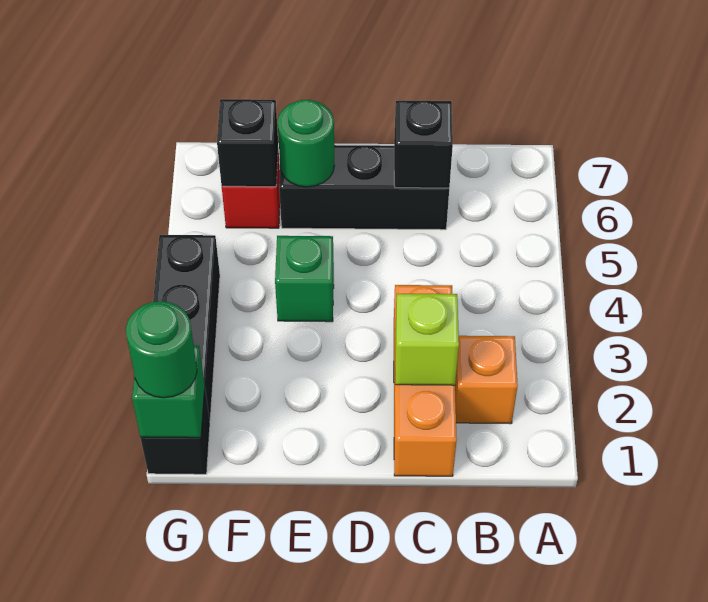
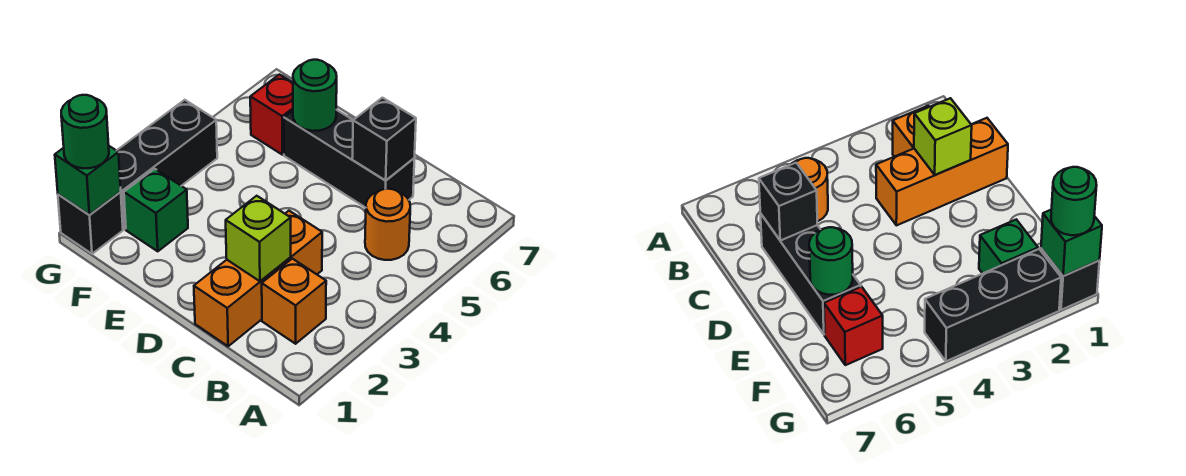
none -> orange round brick B5 level 1
green brick E4 level 1 -> green brick F2 level 1
black brick F6 level 2 -> none

